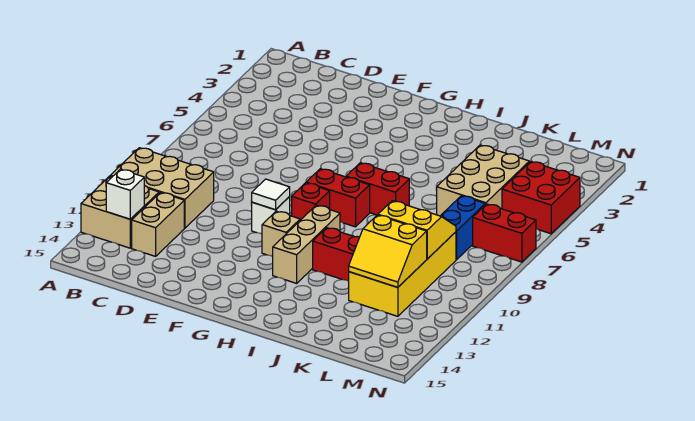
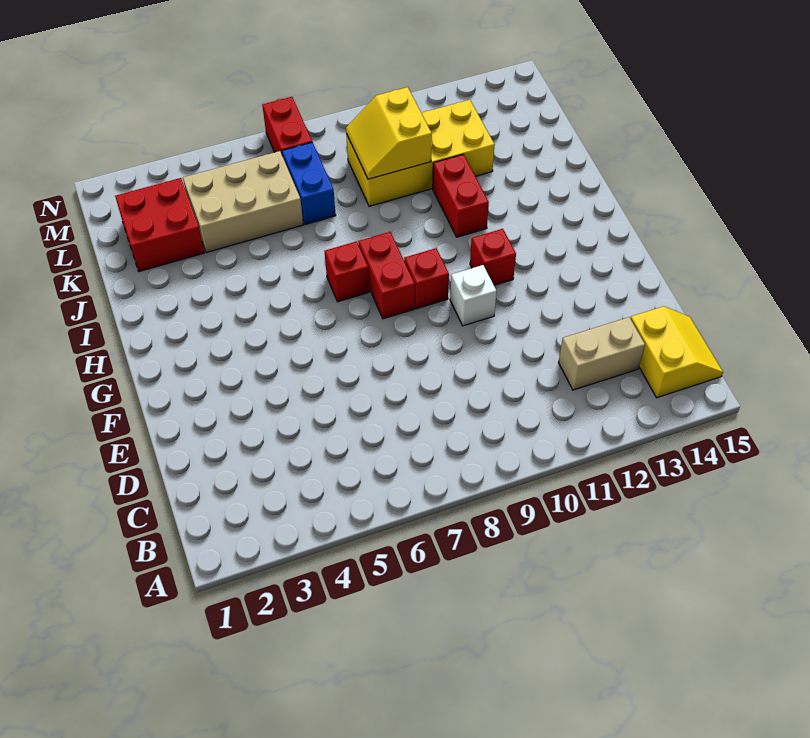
tan brick A10:C11 level 1 -> none
tan brick A12:B13 level 1 -> none
white brick B13 level 2 -> none
white tile F10 level 2 -> none
tan brick G11 level 1 -> red brick G11 level 1
red brick H7:I7 level 1 -> red brick H7 level 1
tan brick H10:H12 level 1 -> none
yellow slope K11:L12 level 2 top 11 -> yellow slope B14:C15 level 1 top 14
blue brick L7:L8 level 1 -> blue brick K7:L7 level 1
red brick M4:N5 level 1 -> red brick K2:L3 level 1

